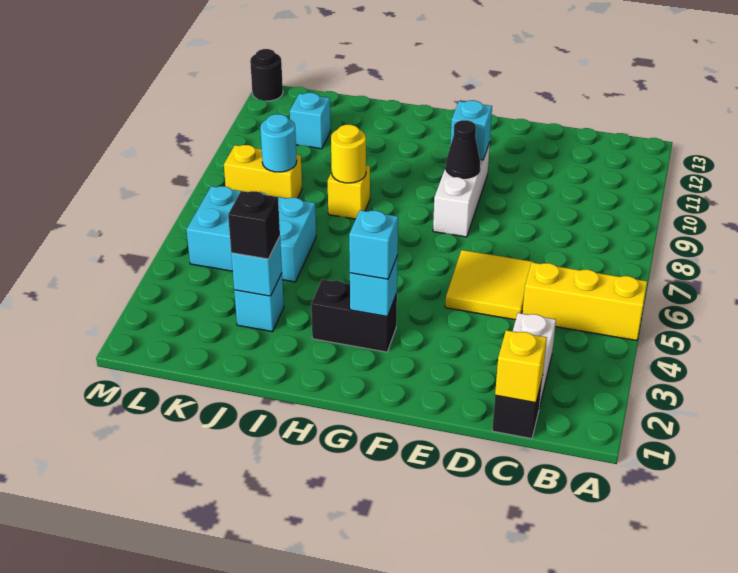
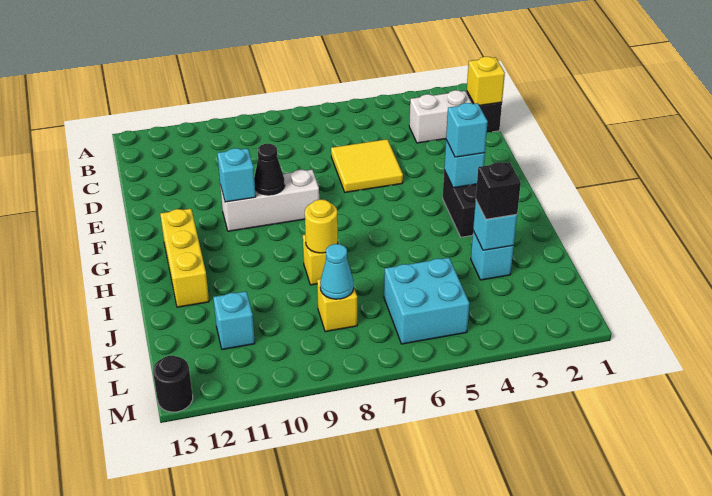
yellow brick A5:C5 level 1 -> yellow brick G12:I12 level 1
cyan brick J5:L6 level 1 -> cyan brick K5:L6 level 1
yellow brick K8:L8 level 1 -> yellow brick K8 level 1
cyan round brick K8 level 2 -> cyan cone K8 level 2

